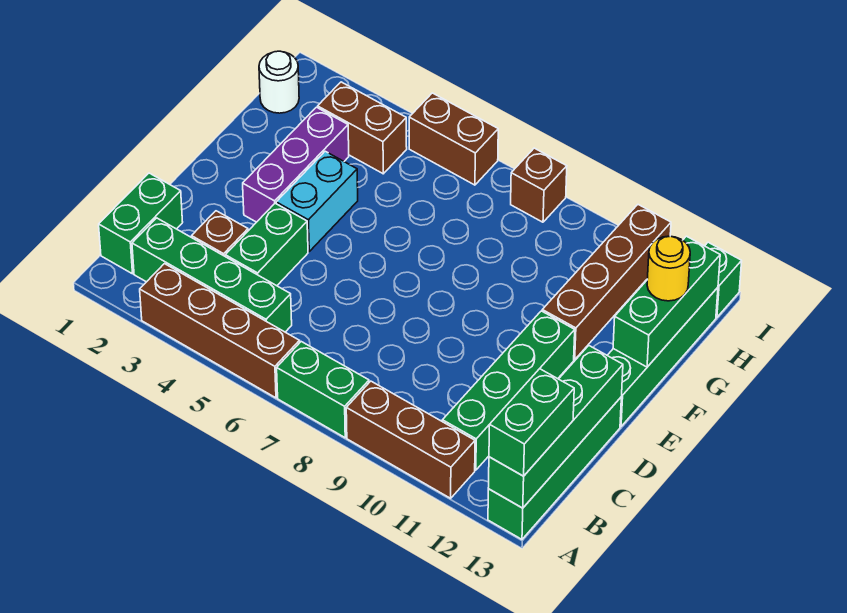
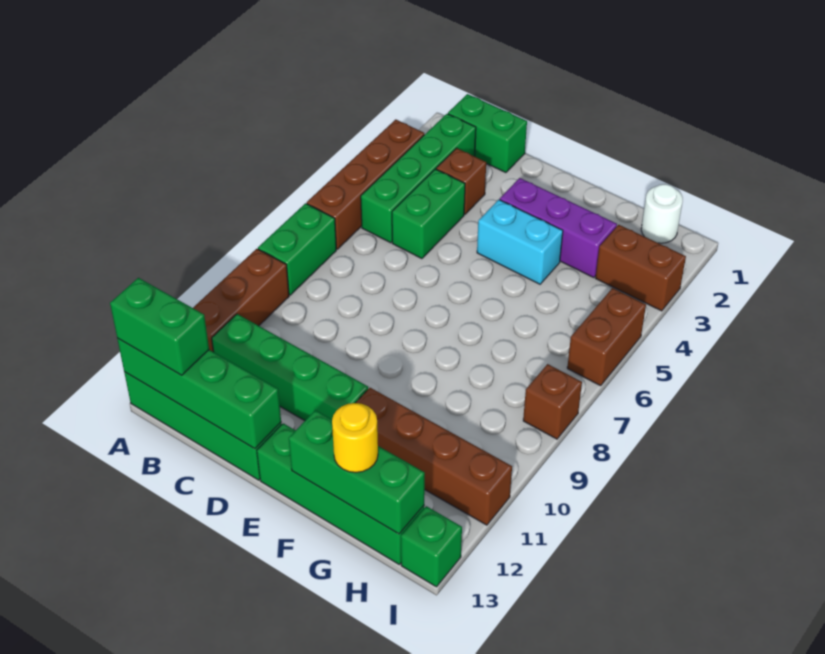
green brick C4:D4 level 1 -> green brick C4:C5 level 1
brown brick H3:H4 level 1 -> brown brick H3:I3 level 1

